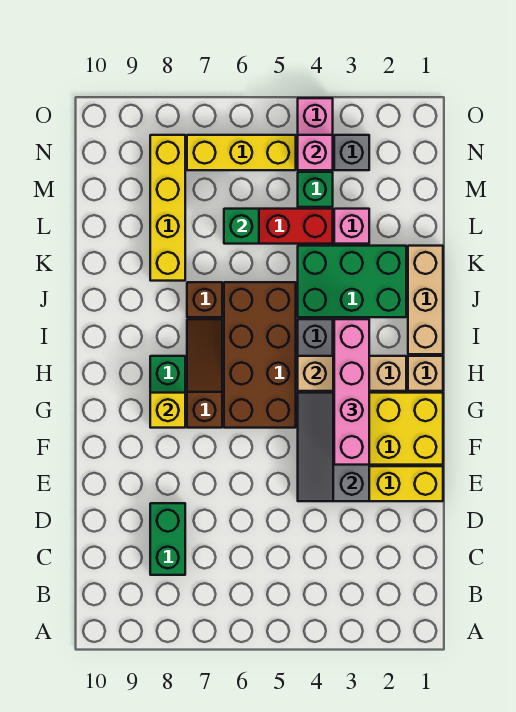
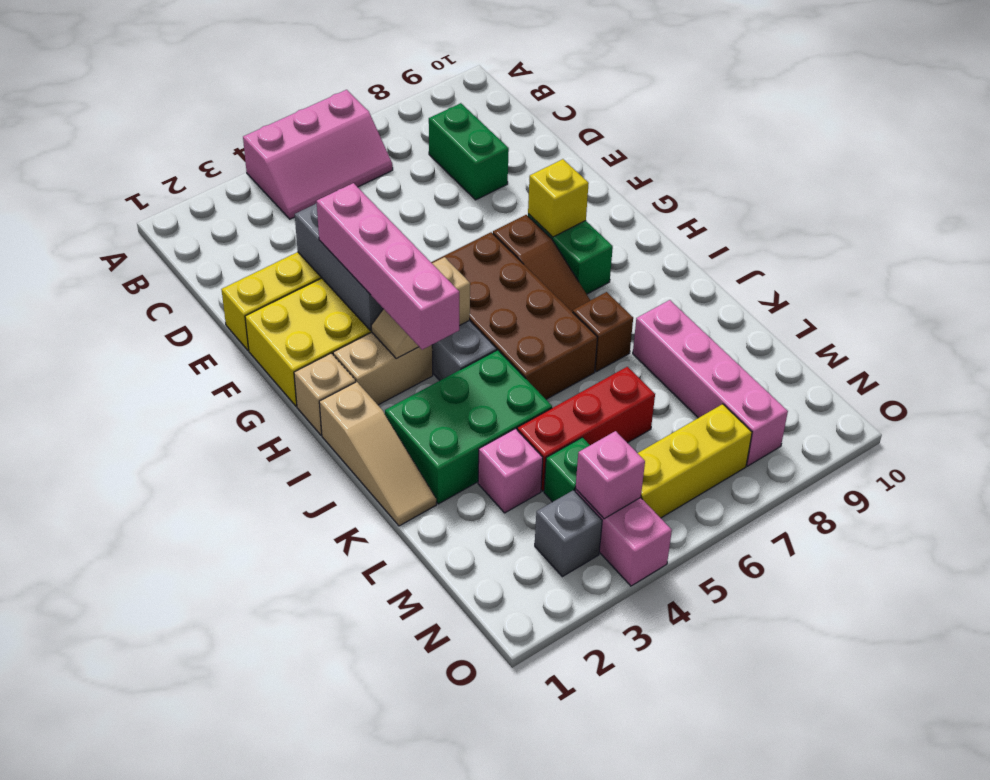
none -> pink slope A4:B6 level 1 top A
tan brick I1:K1 level 1 -> tan slope I1:K1 level 1 top I
yellow brick K8:N8 level 1 -> pink brick K8:N8 level 1
green brick L6 level 2 -> none

